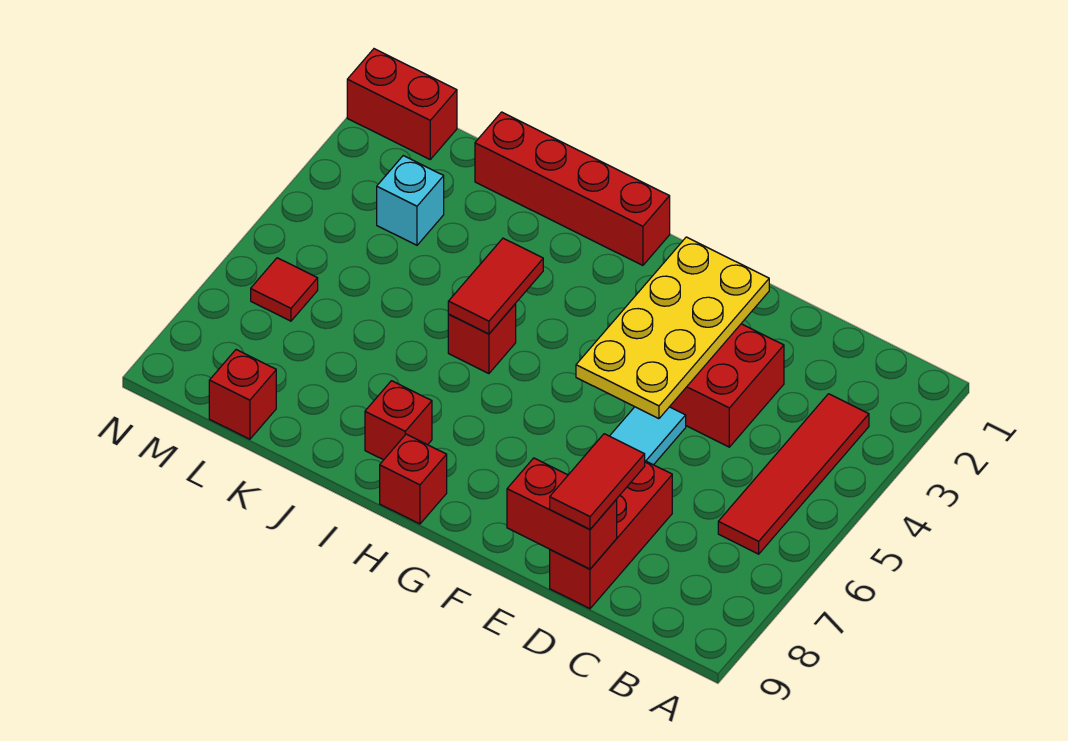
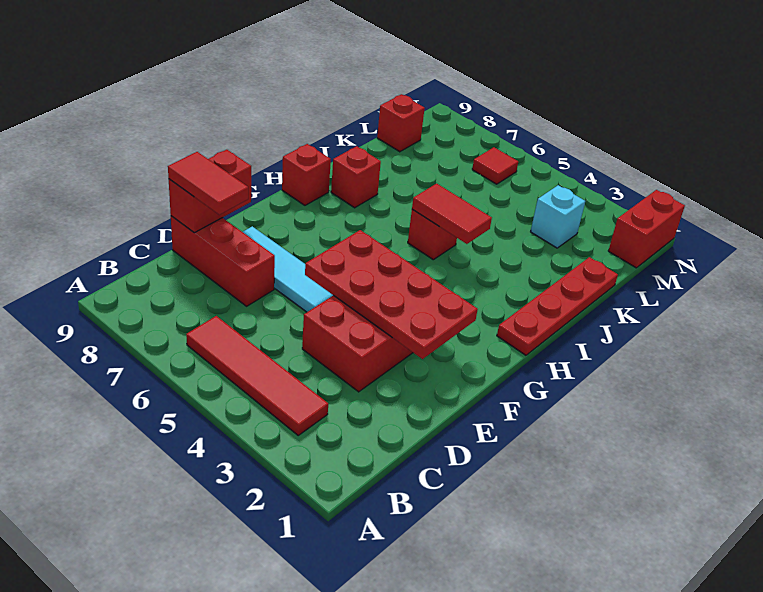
yellow plate E2:F5 level 2 -> red plate E2:F5 level 2
red brick H1:K1 level 1 -> red plate H1:K1 level 1

